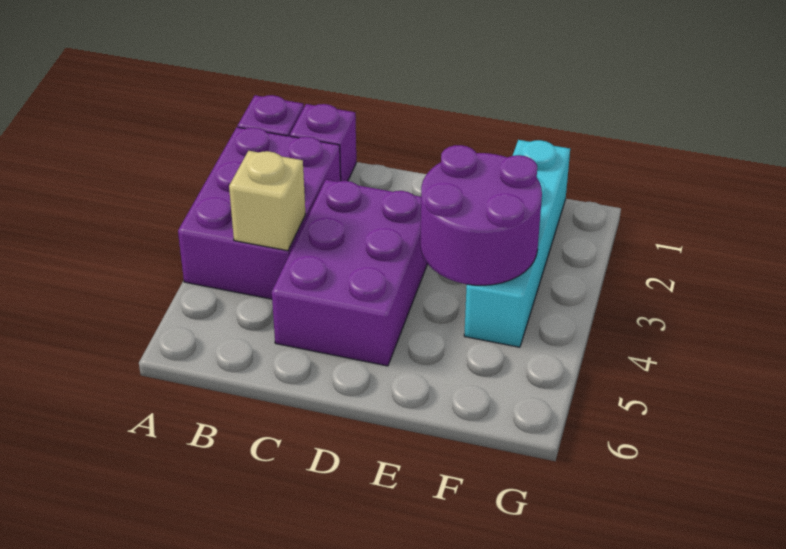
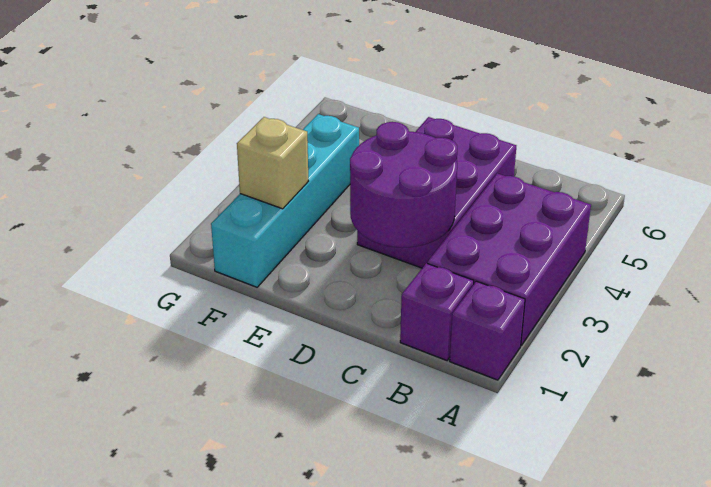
tan brick B4 level 2 -> tan brick F2 level 2
purple round brick E3:F4 level 2 -> purple round brick C2:D3 level 2

